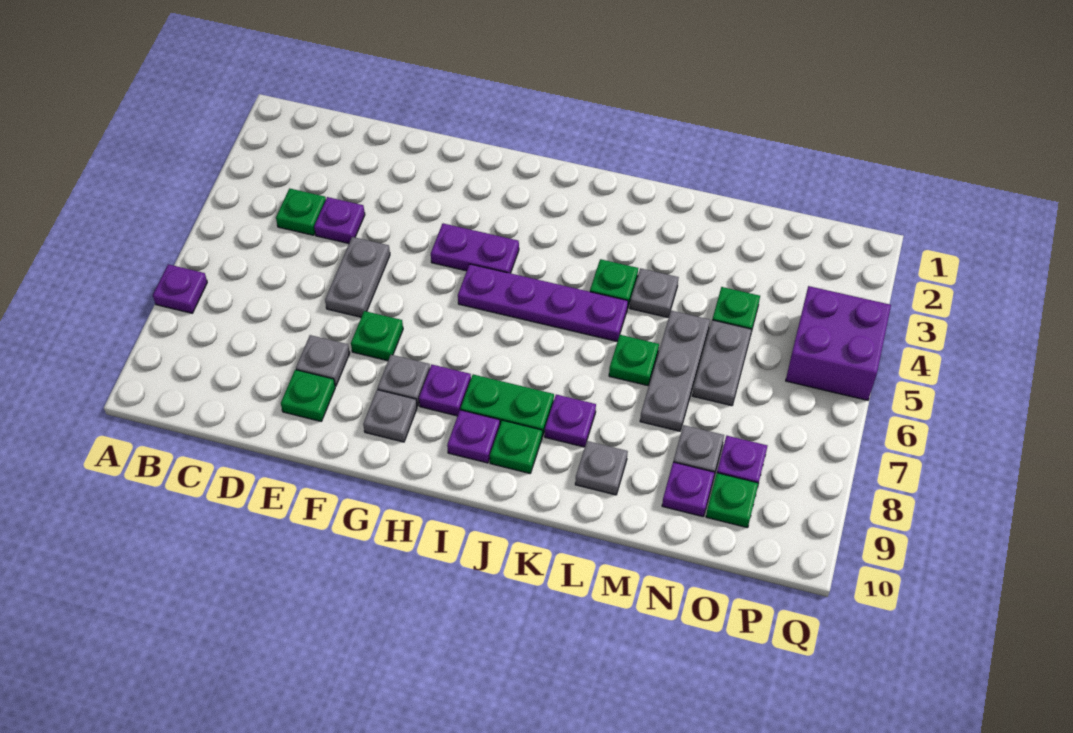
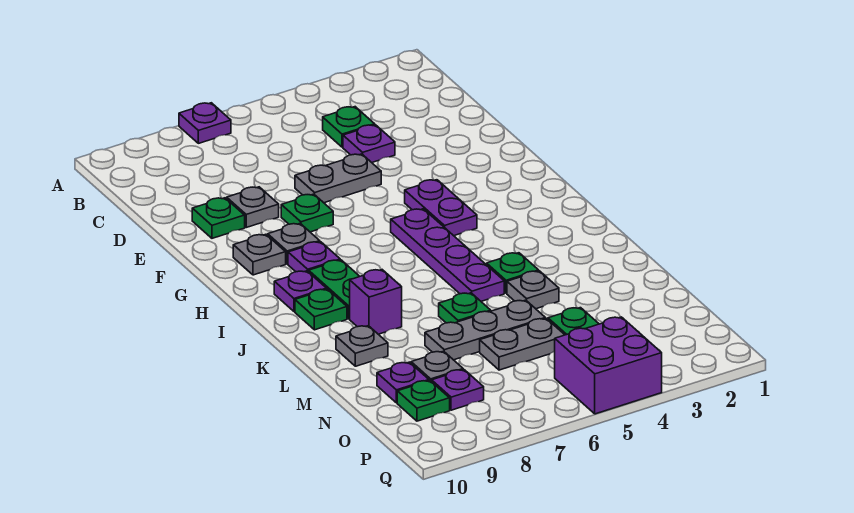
purple plate K8 level 1 -> purple brick K8 level 1

